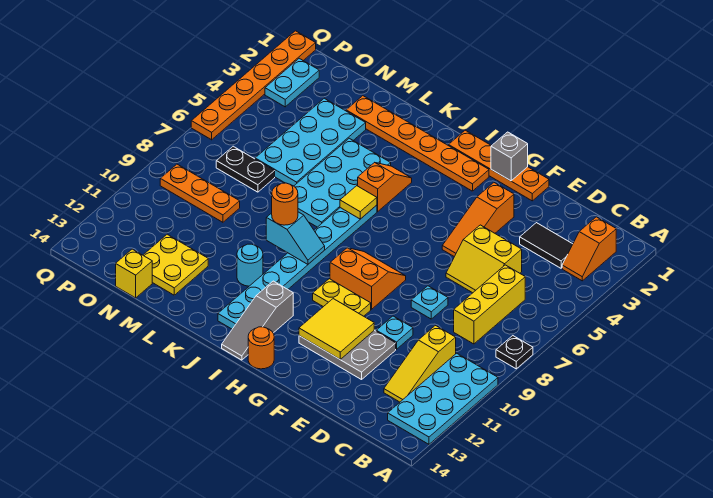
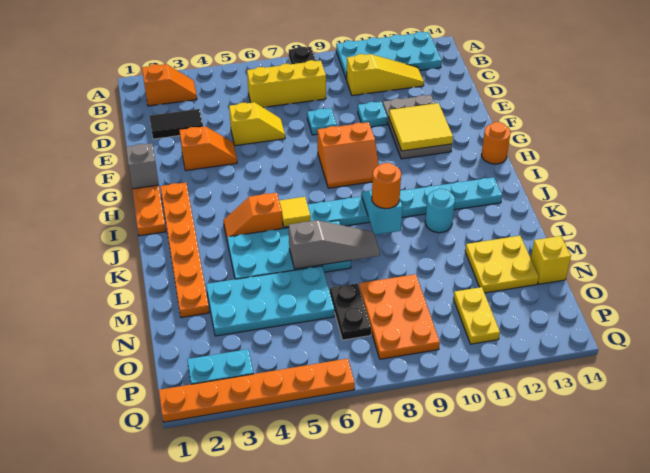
black tile C3:D3 level 1 -> black tile D2:D3 level 1
yellow slope D5:E6 level 1 top 5 -> yellow slope E5:E6 level 1 top 5
orange slope F3:F5 level 1 top 3 -> orange slope F3:F4 level 1 top 3
orange slope G8:H9 level 1 top 9 -> orange slope G8:H9 level 1 top G
yellow plate G10:H10 level 1 -> yellow plate O11:P11 level 1
grey slope I12:I14 level 1 top 12 -> grey slope L6:L8 level 2 top 6
orange plate N9:P9 level 1 -> orange plate N8:P9 level 1

